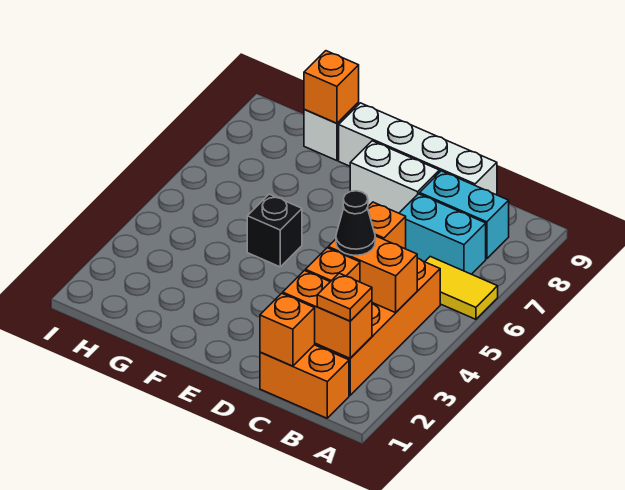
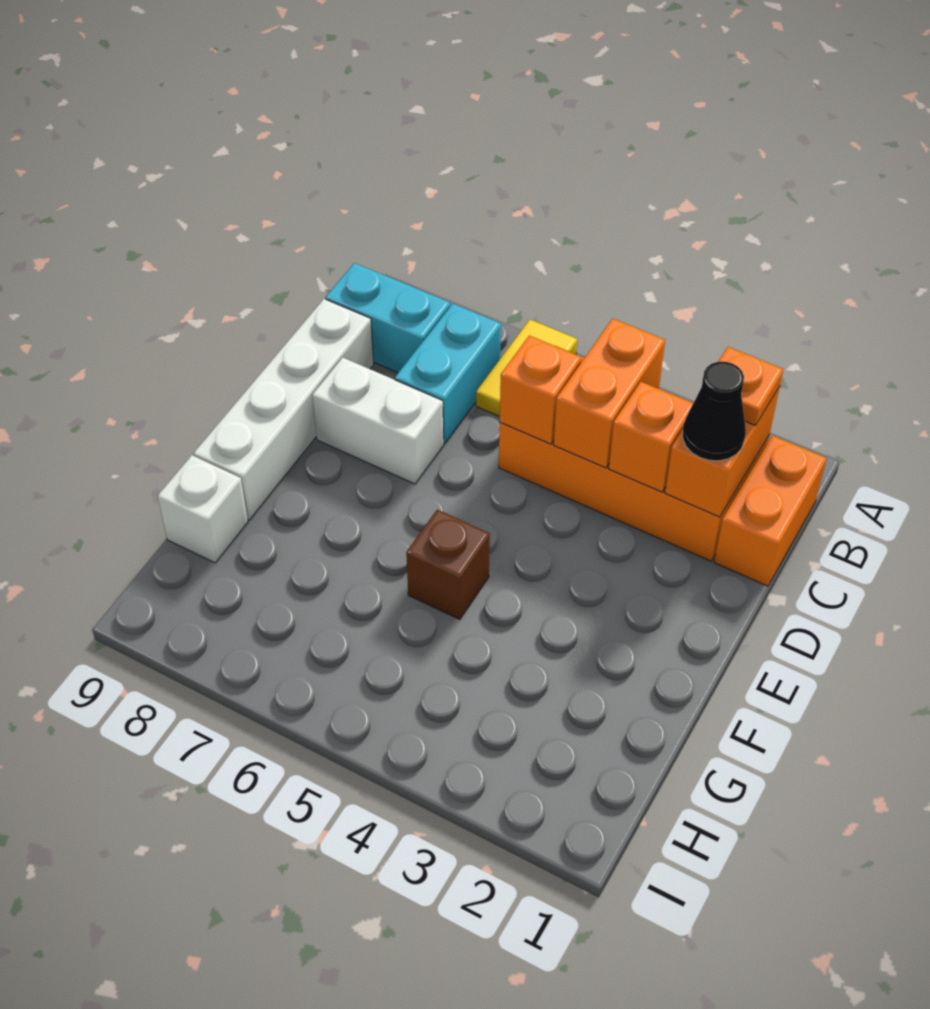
cyan brick B8:C8 level 1 -> cyan brick B8:B9 level 1
orange brick C1 level 2 -> none
black cone C4 level 3 -> black cone C2 level 3
white brick D8:E8 level 1 -> white brick D7:D8 level 1
black brick F5 level 1 -> brown brick F5 level 1
orange brick G9 level 2 -> none

